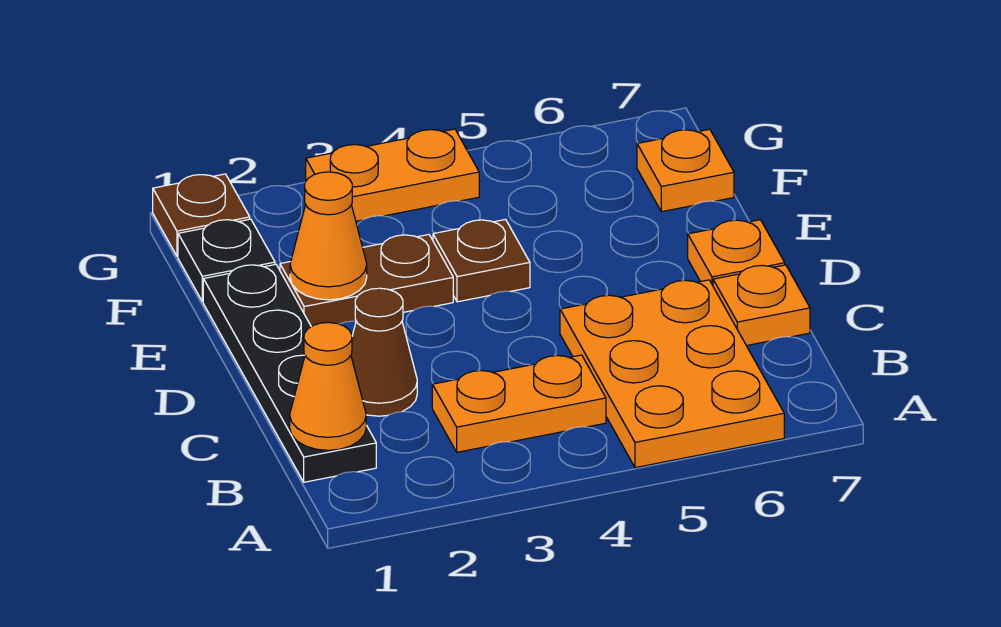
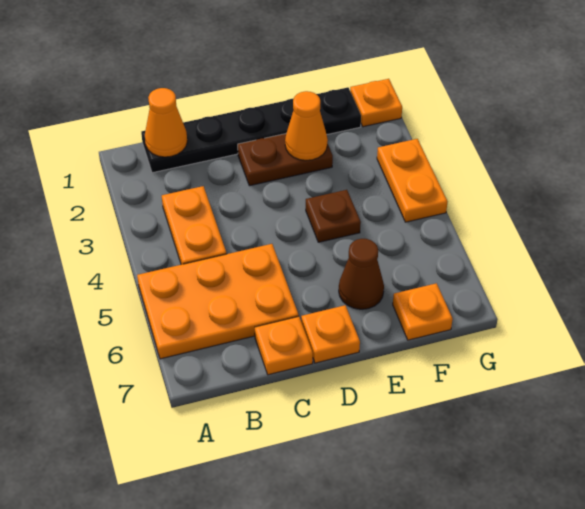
brown cone C2 level 1 -> brown cone E6 level 1
brown plate E2:E3 level 1 -> brown plate D2:E2 level 1
brown plate G1 level 1 -> orange plate G1 level 1

